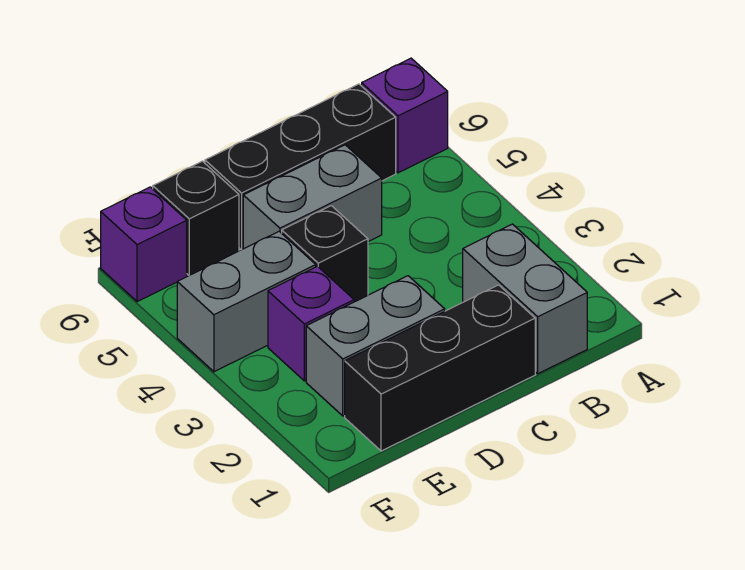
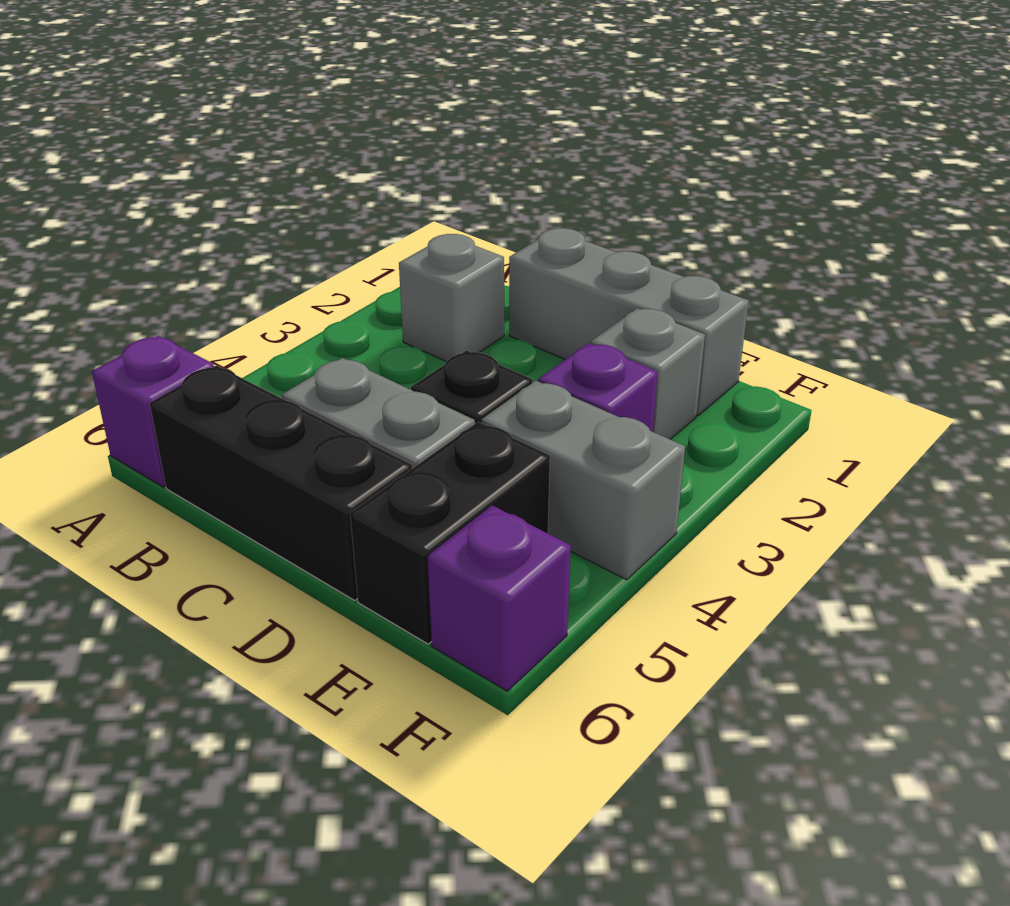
grey brick B1:B2 level 1 -> grey brick B2 level 1
black brick C1:E1 level 1 -> grey brick C1:E1 level 1
grey brick D2:E2 level 1 -> grey brick E2 level 1
black brick E6 level 1 -> black brick E5:E6 level 1

